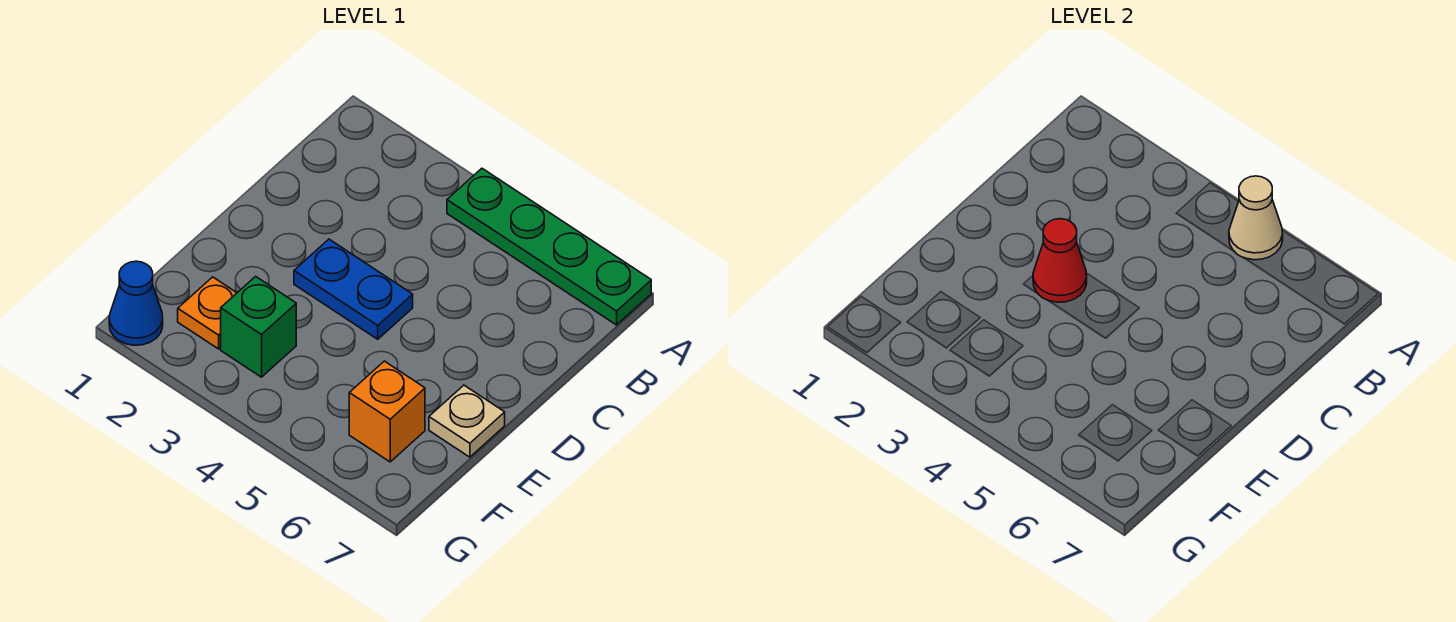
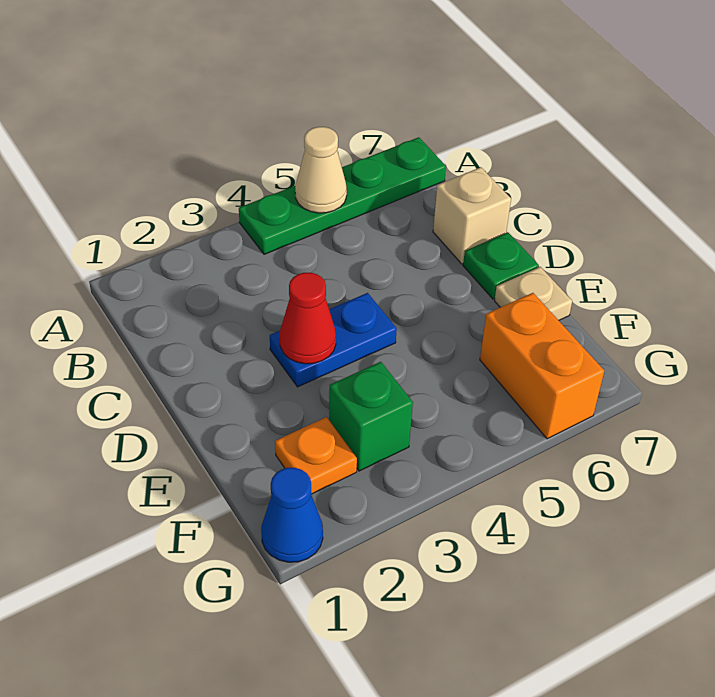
none -> tan brick C7 level 1
none -> green plate D7 level 1
orange brick F6 level 1 -> orange brick F6:G6 level 1

